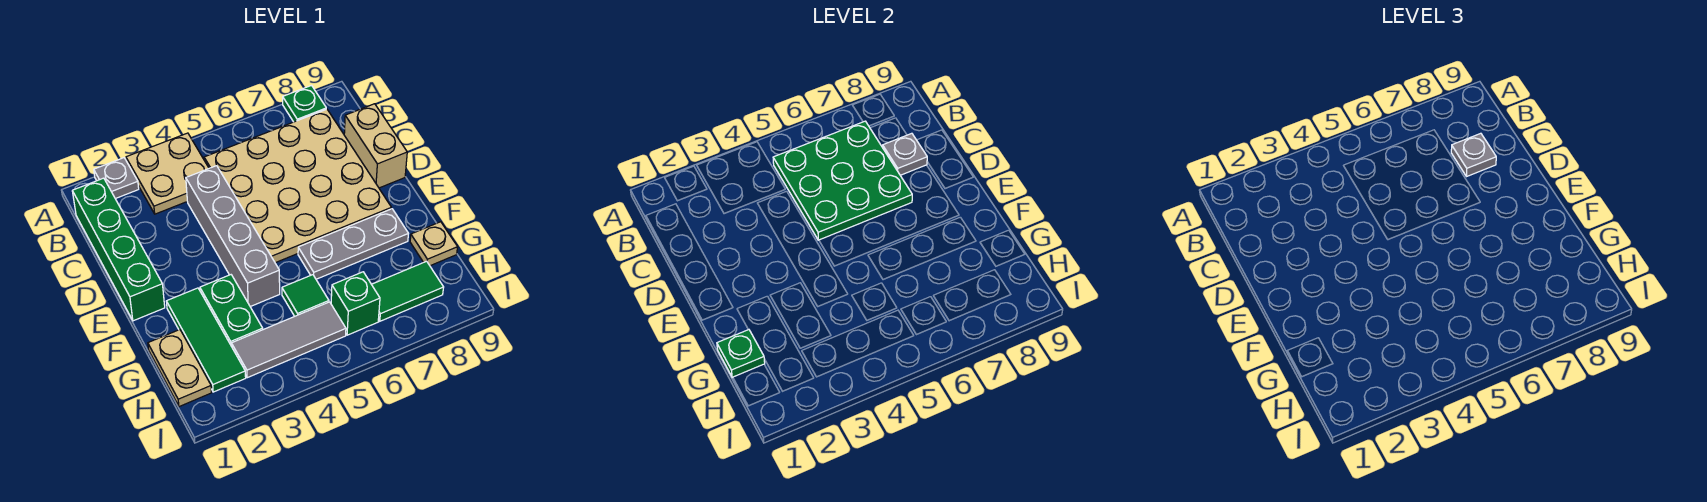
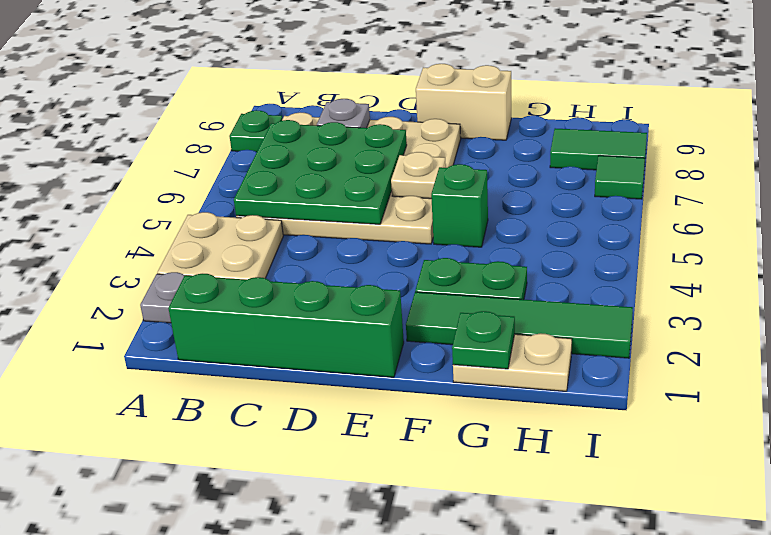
grey brick C4:F4 level 1 -> none
grey plate C8 level 3 -> none
tan brick C9:D9 level 1 -> tan brick E9:F9 level 1
green tile F2:H2 level 1 -> green tile F2:I2 level 1
grey plate F6:F8 level 1 -> none
green tile G5 level 1 -> green tile I7 level 1
tan plate G9 level 1 -> tan plate E6 level 2
grey tile H3:H5 level 1 -> none
green brick H6 level 1 -> green brick F5 level 1
green tile H7:H8 level 1 -> green tile H8:I8 level 1

